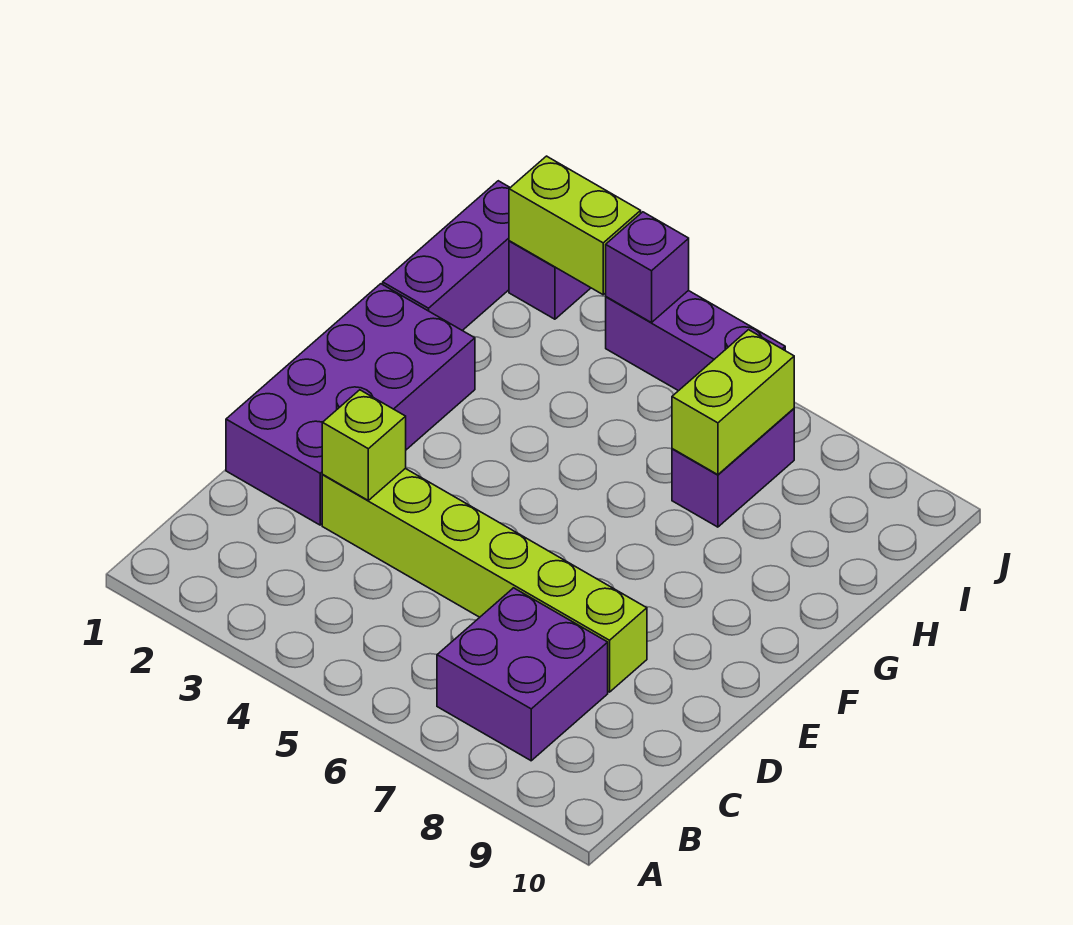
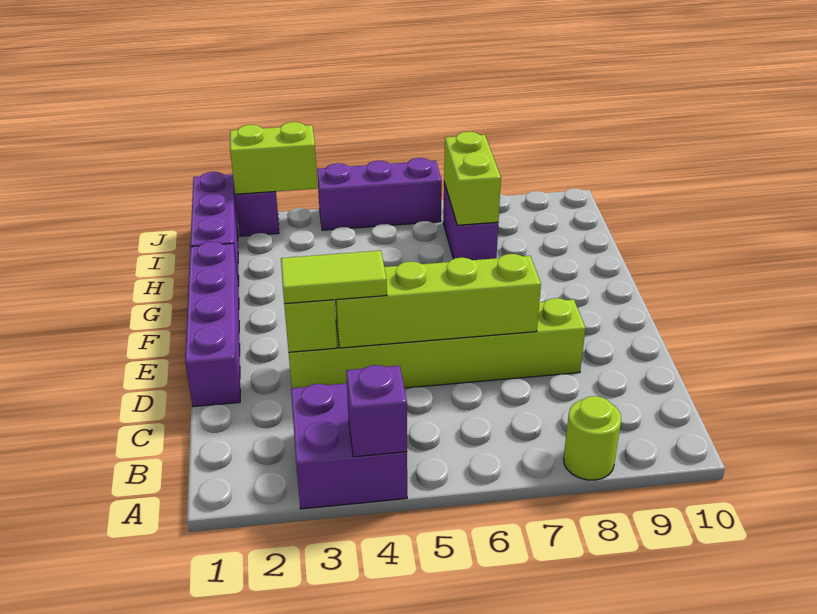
none -> lime round brick A8 level 1
purple brick B7:C8 level 1 -> purple brick A3:B4 level 1
purple brick D1:G2 level 1 -> purple brick D1:G1 level 1
none -> lime tile D3:D4 level 3
none -> lime brick D4:D7 level 2
purple brick J4 level 2 -> purple brick A4 level 2

